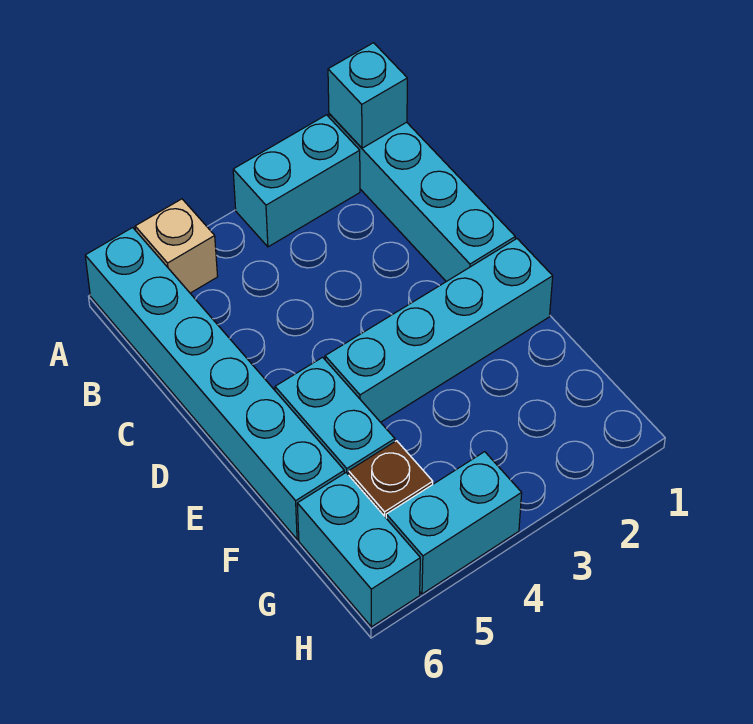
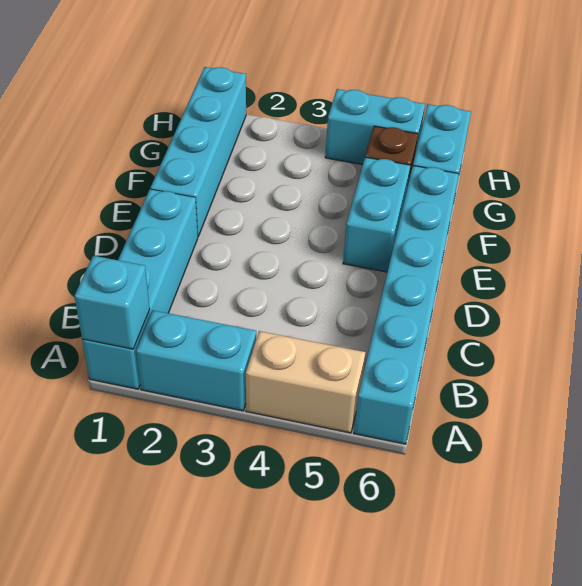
tan brick A5 level 1 -> tan brick A4:A5 level 1
cyan brick E1:E4 level 1 -> cyan brick E1:H1 level 1

